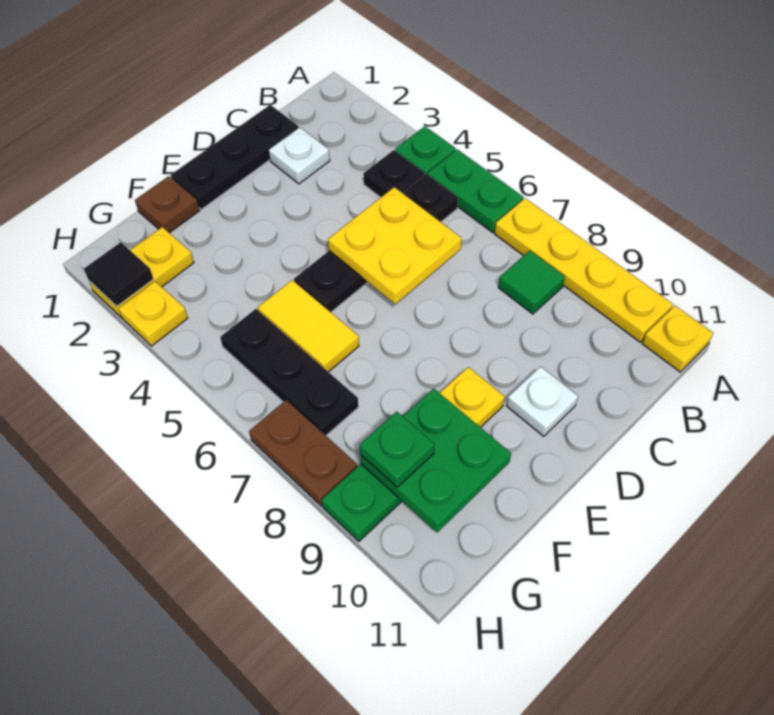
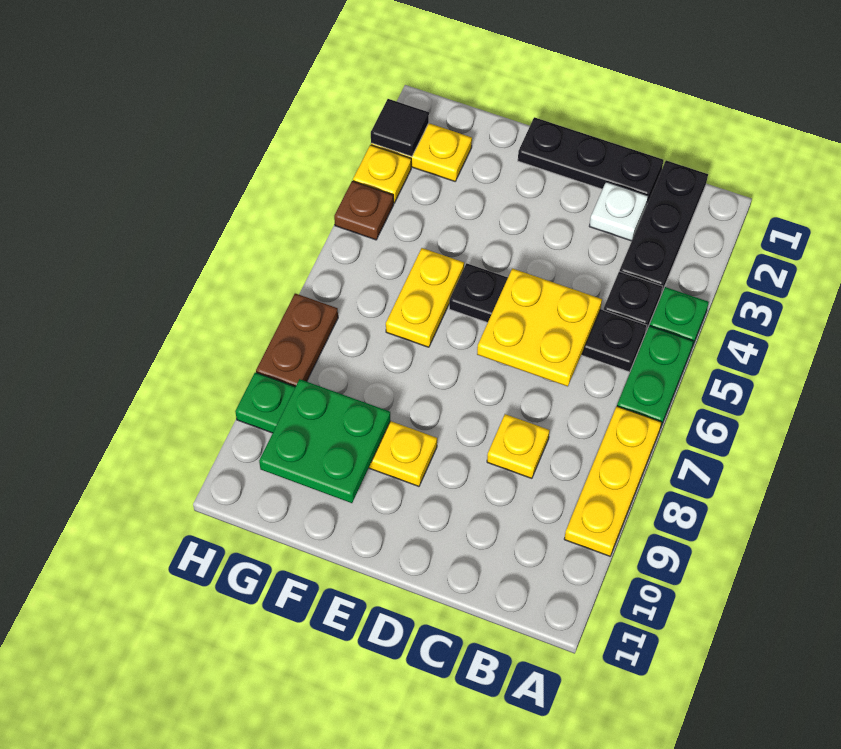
yellow plate A7:A10 level 1 -> yellow plate A7:A9 level 1
yellow plate A11 level 1 -> yellow plate C8 level 1
green tile B8 level 1 -> none
white plate D10 level 1 -> none
brown plate F1 level 1 -> brown plate H4 level 1
yellow tile F5:F6 level 1 -> yellow plate F5:F6 level 1
black plate G5:G7 level 1 -> black plate B1:B3 level 1
green plate G9 level 3 -> none

